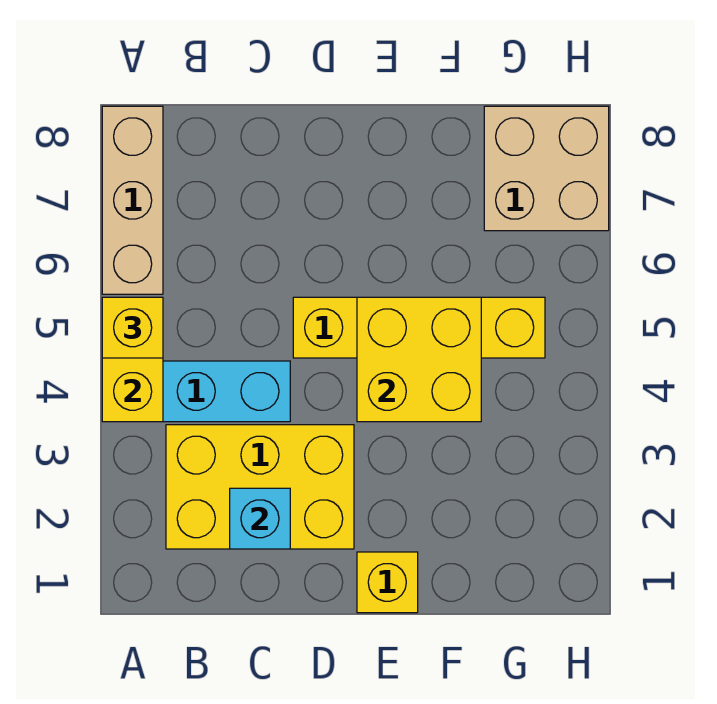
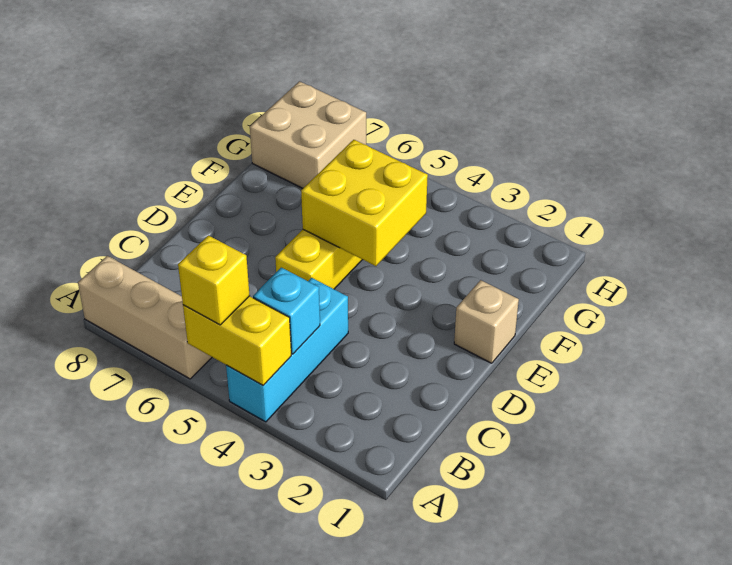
yellow brick B2:D3 level 1 -> none
cyan brick C2 level 2 -> cyan brick B4 level 2
yellow brick E1 level 1 -> tan brick E1 level 1

